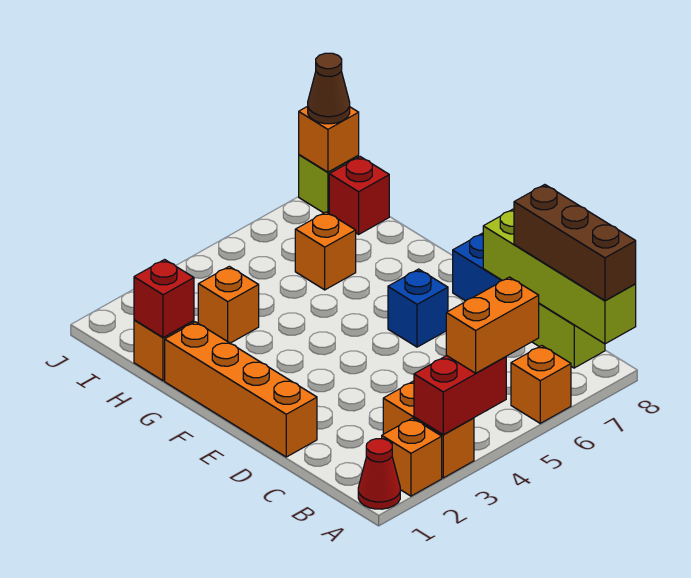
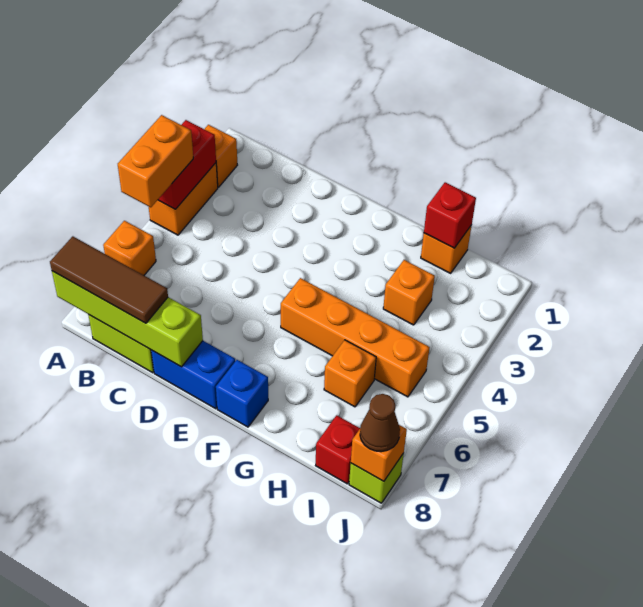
red cone A1 level 1 -> none
orange brick A3:B3 level 1 -> orange brick A3:A4 level 1
brown brick A8:C8 level 3 -> brown tile A8:C8 level 3
orange brick D1:G1 level 1 -> orange brick F5:I5 level 1
blue brick E6 level 1 -> blue brick F8 level 1

